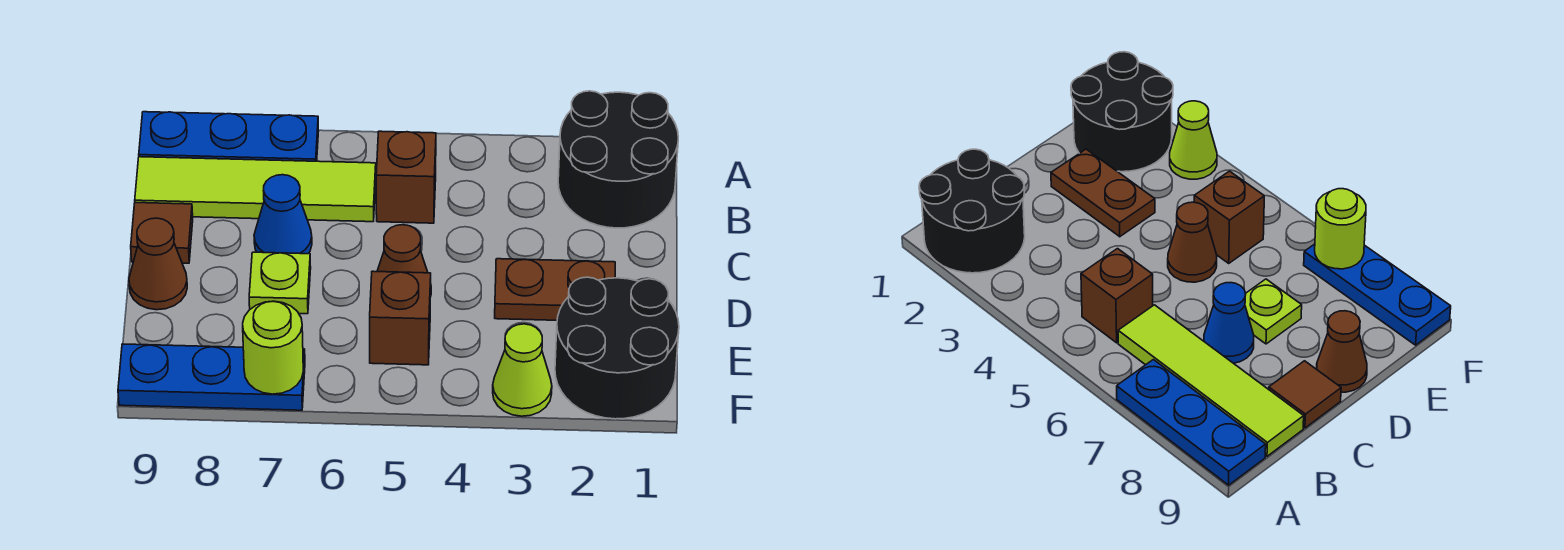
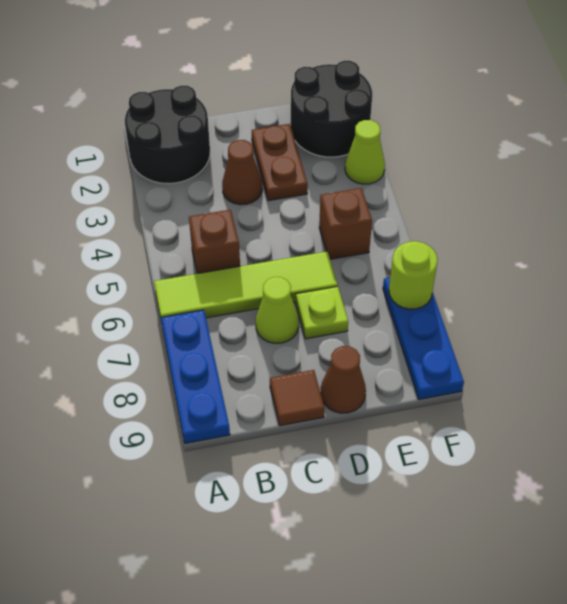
lime tile B6:B9 level 1 -> lime tile A6:D6 level 1
blue cone C7 level 1 -> lime cone C7 level 1
brown cone D5 level 1 -> brown cone C3 level 1

